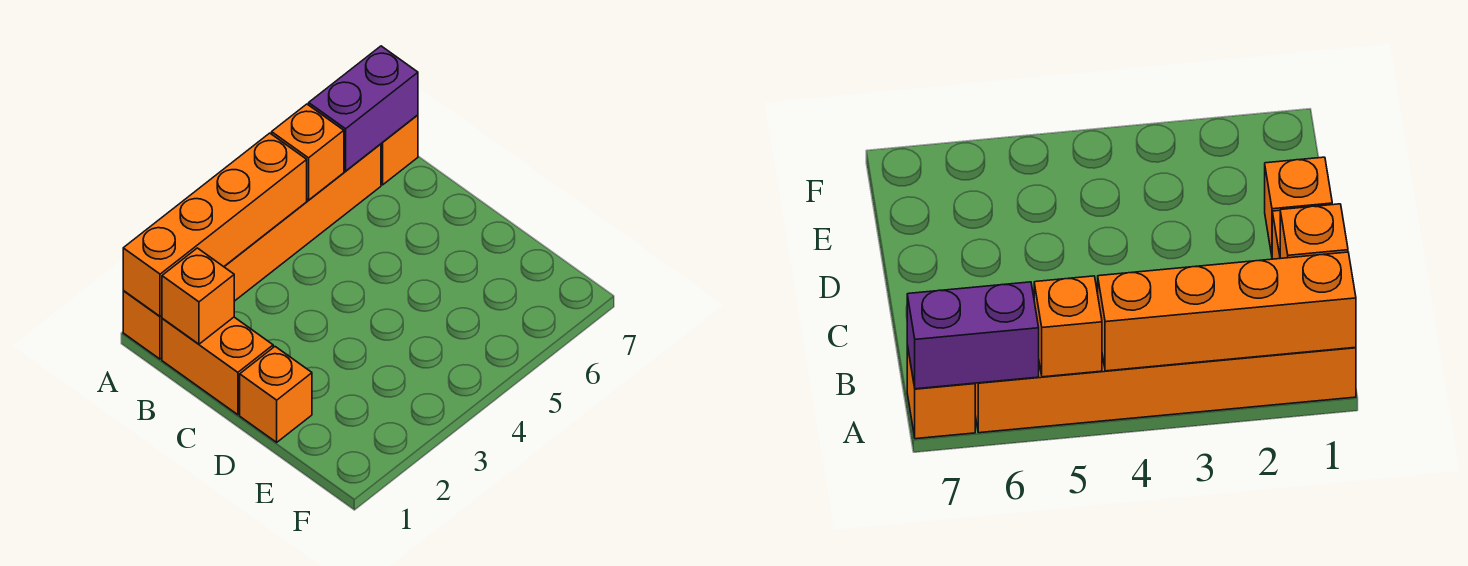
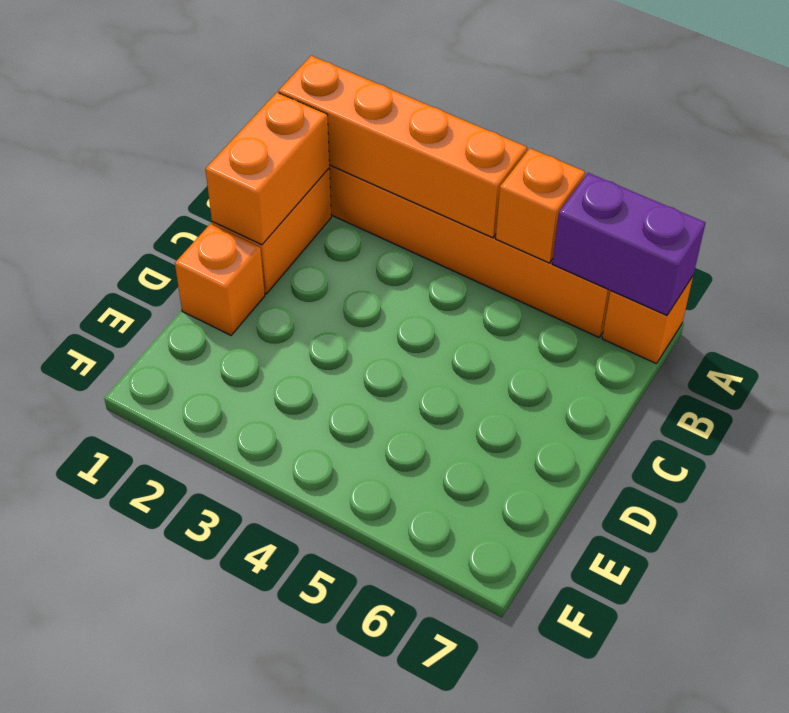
orange brick B1 level 2 -> orange brick B1:C1 level 2

